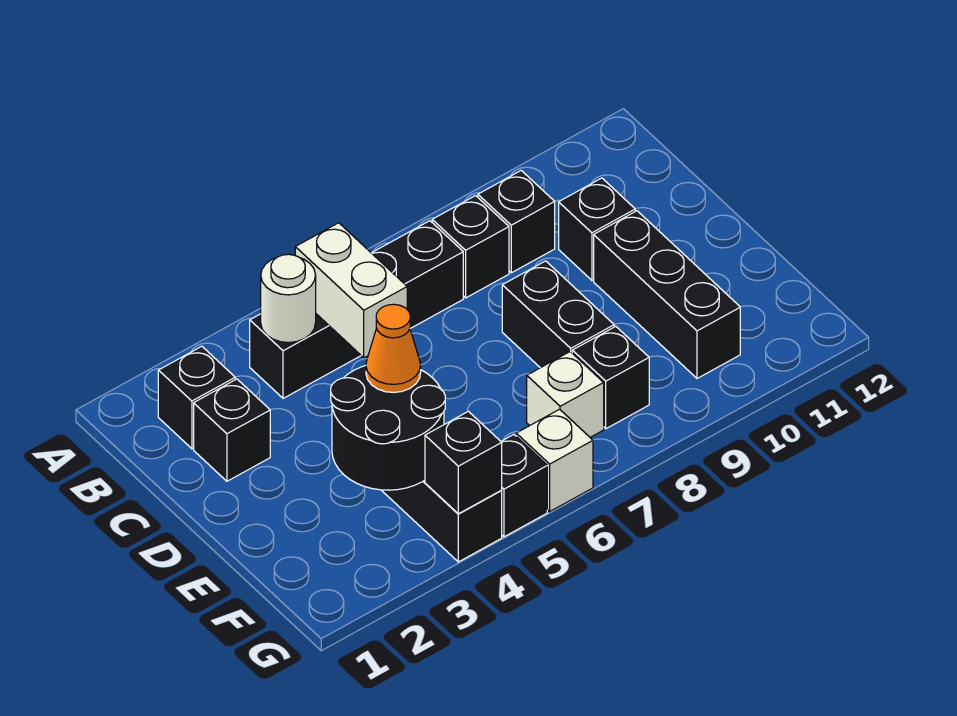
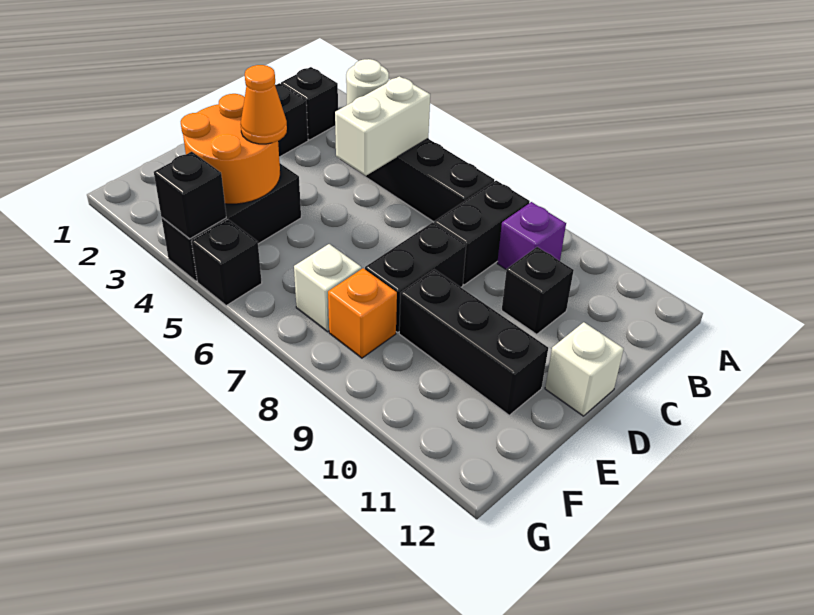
black brick B8 level 1 -> black brick B8:C8 level 1
black brick B9 level 1 -> purple brick B9 level 1
black brick D10:F10 level 1 -> black brick E9:E11 level 1
black round brick E3:F4 level 2 -> orange round brick E3:F4 level 2
black brick F8 level 1 -> orange brick F8 level 1
white brick G6 level 1 -> white brick D12 level 1

